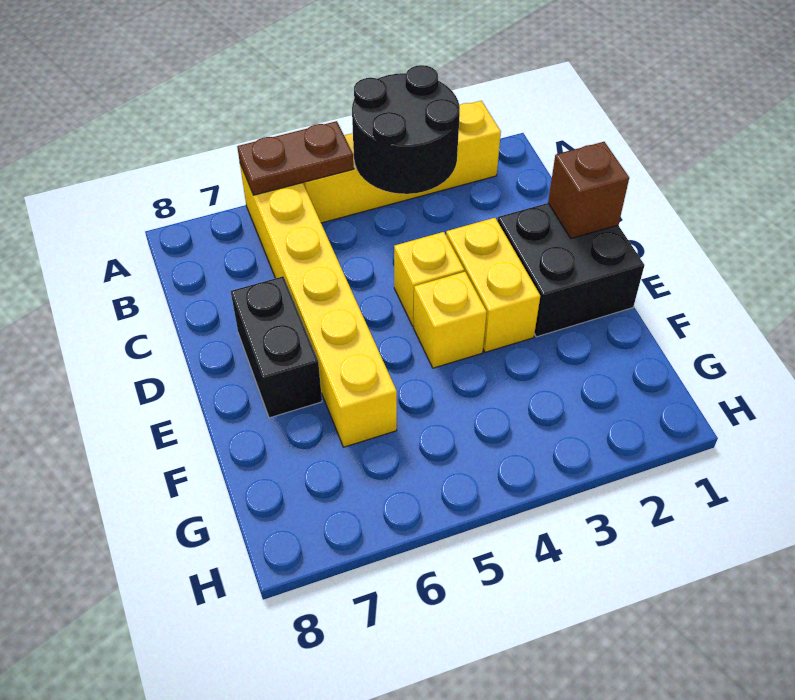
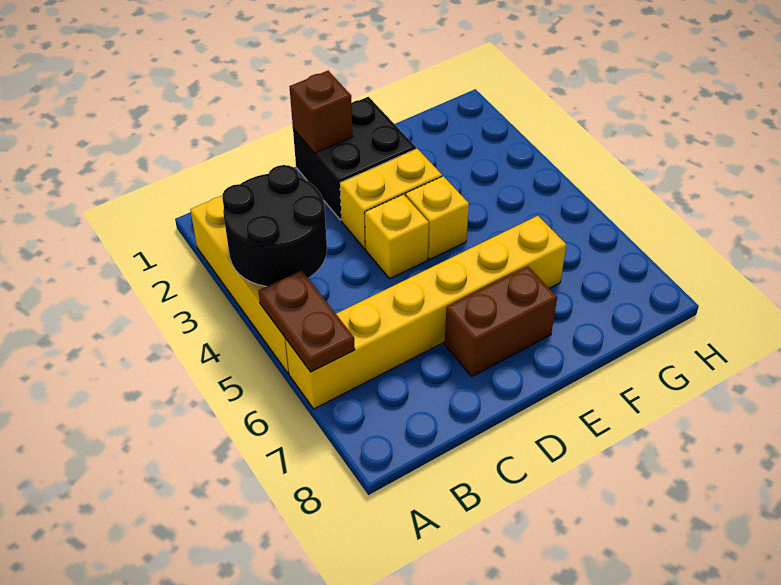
black brick D7:E7 level 1 -> brown brick D7:E7 level 1

